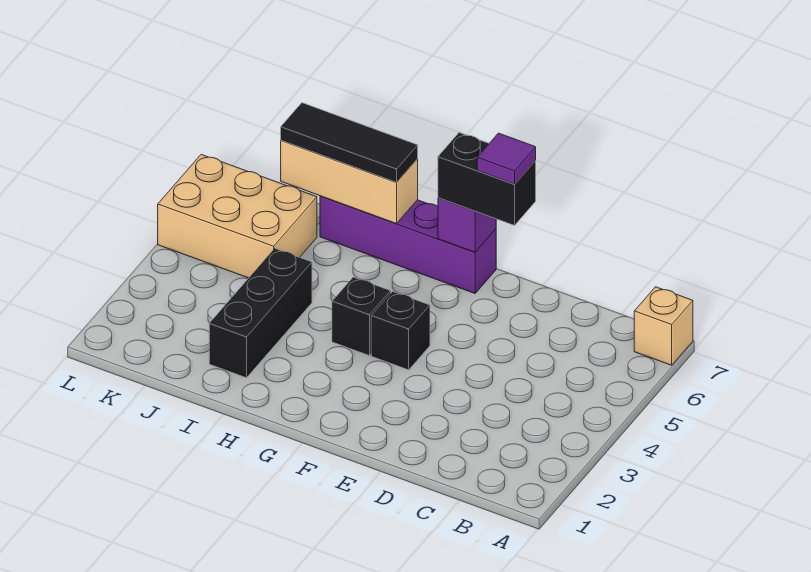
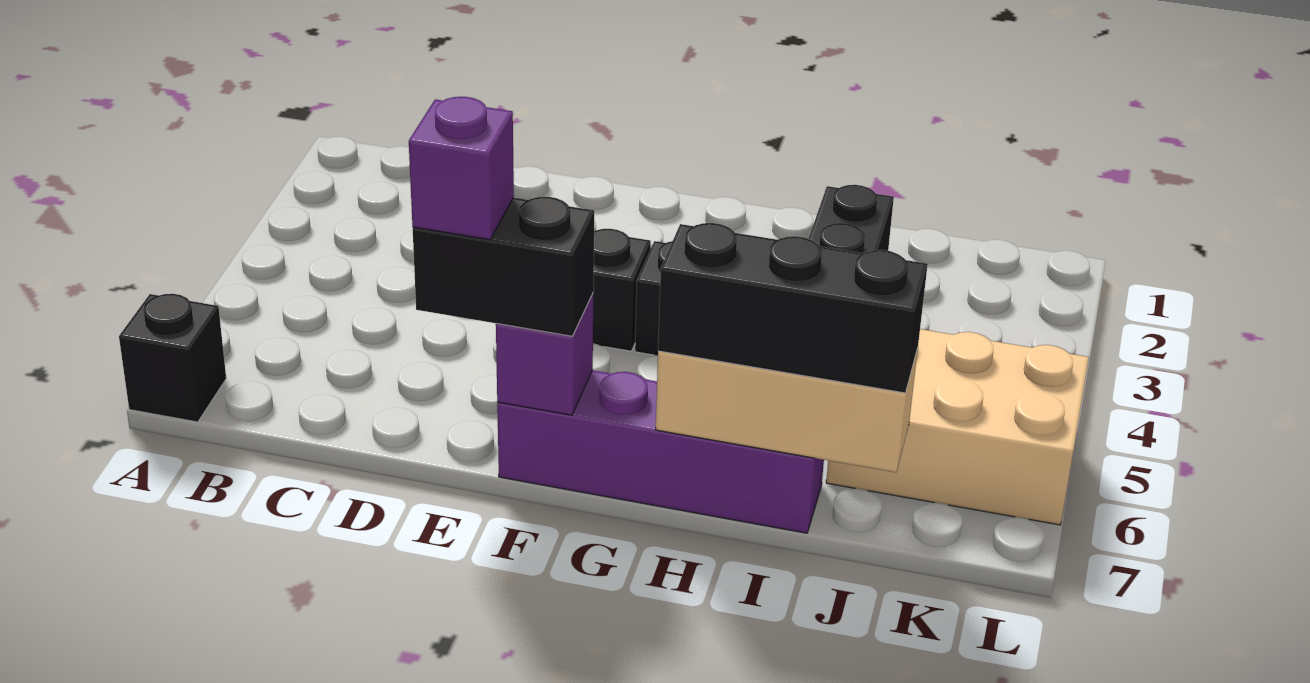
tan brick A7 level 1 -> black brick A7 level 1
purple tile E7 level 4 -> purple brick E7 level 4
black tile H7:J7 level 3 -> black brick H7:J7 level 3

